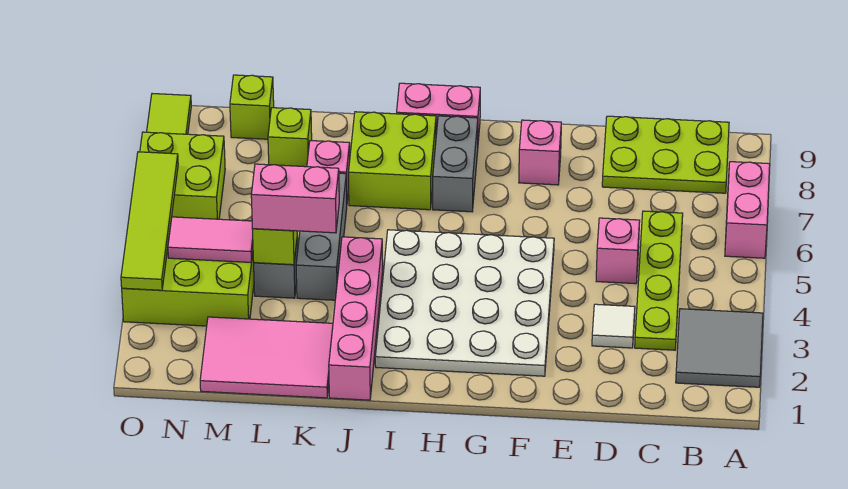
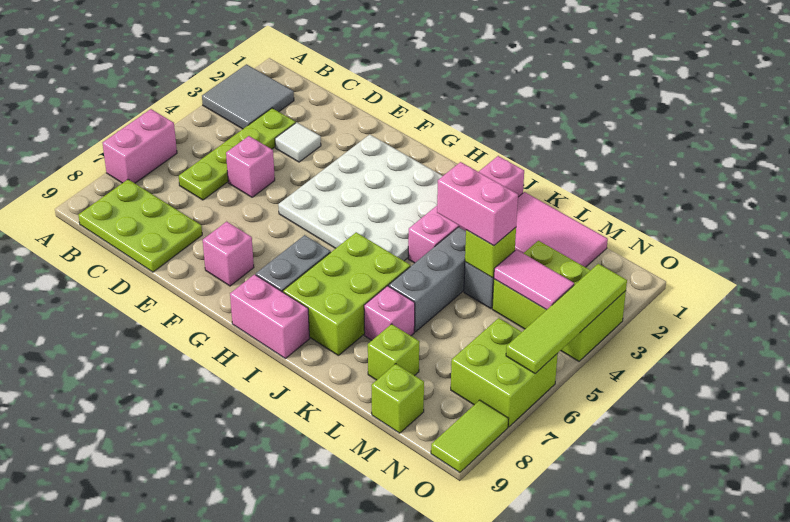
lime brick I7:J8 level 1 -> lime brick I6:J8 level 1

